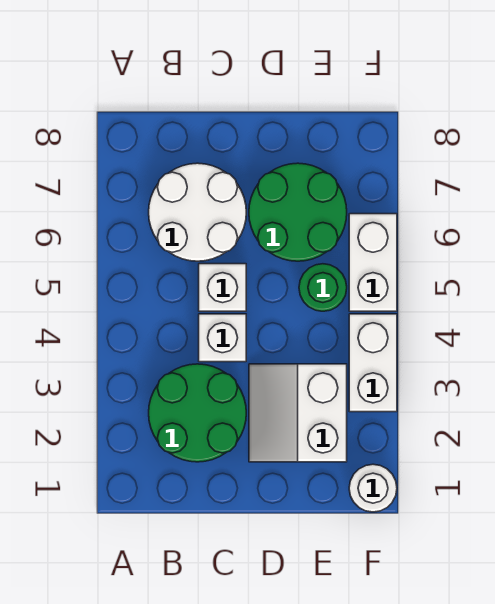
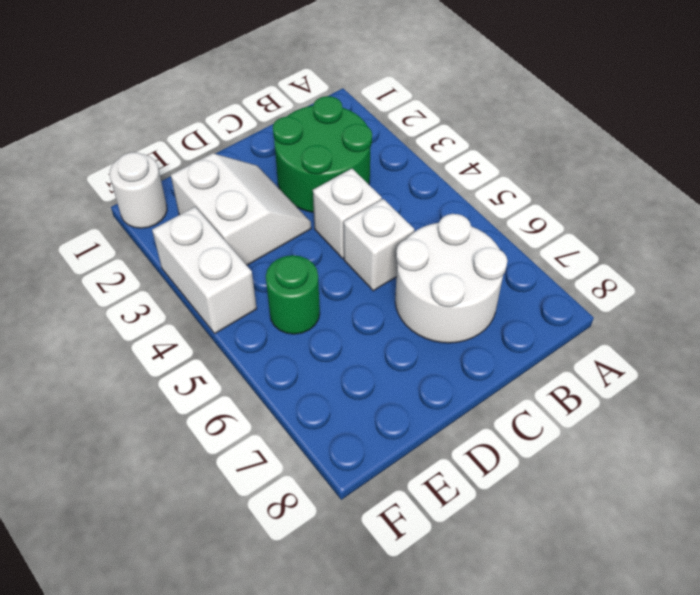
green round brick D6:E7 level 1 -> none
white brick F5:F6 level 1 -> none

